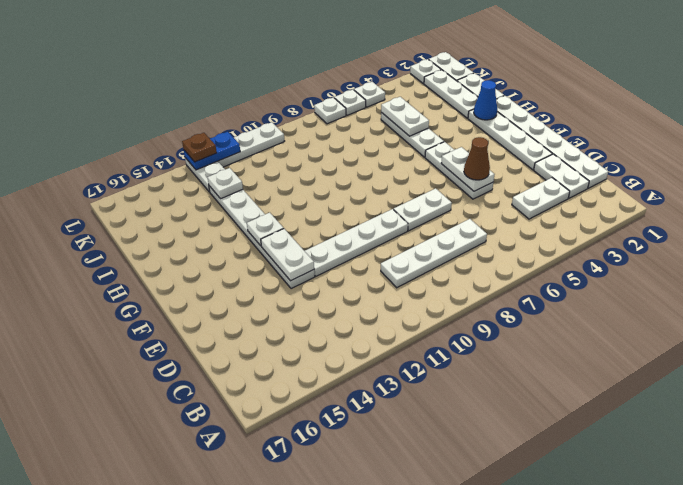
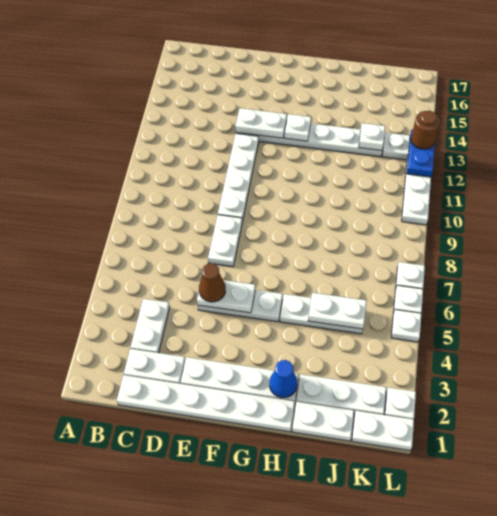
white plate C7:C10 level 1 -> none
brown plate L13 level 3 -> brown round brick L13 level 3

